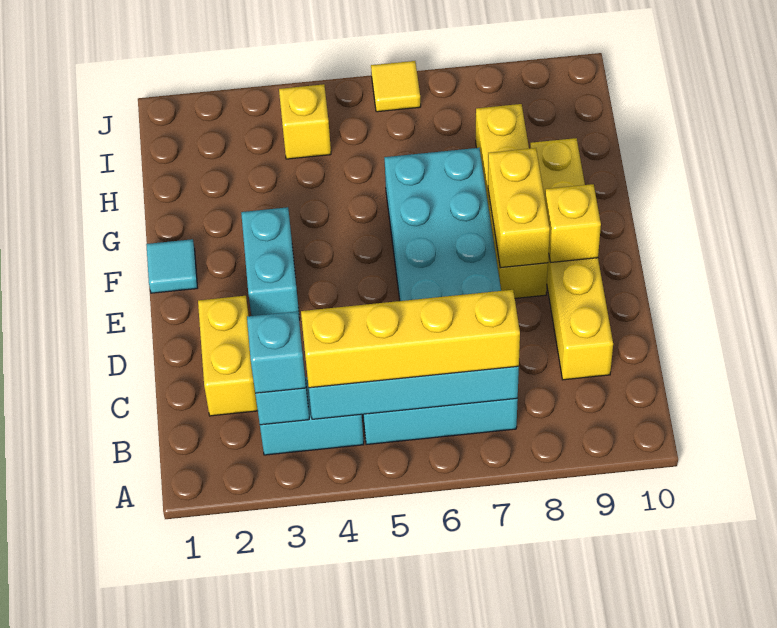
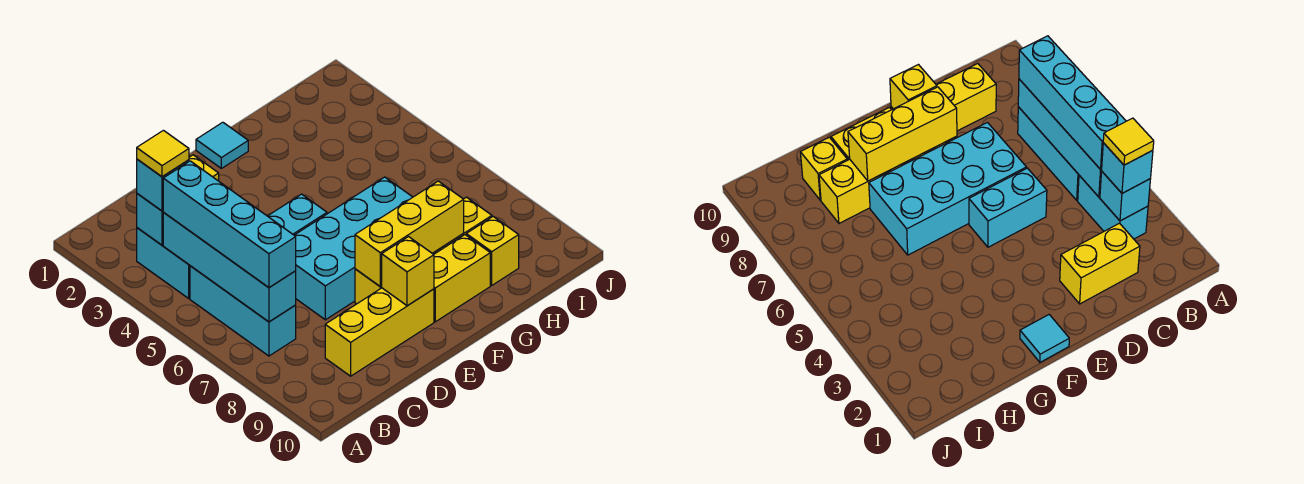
yellow brick B4:B7 level 3 -> cyan brick B4:B7 level 3
cyan brick E3:F3 level 1 -> cyan brick D5:E5 level 1
yellow brick E8:F8 level 2 -> yellow brick E8:G8 level 2
yellow brick I4 level 1 -> yellow brick H9 level 1
yellow tile J6 level 1 -> yellow tile B3 level 4

